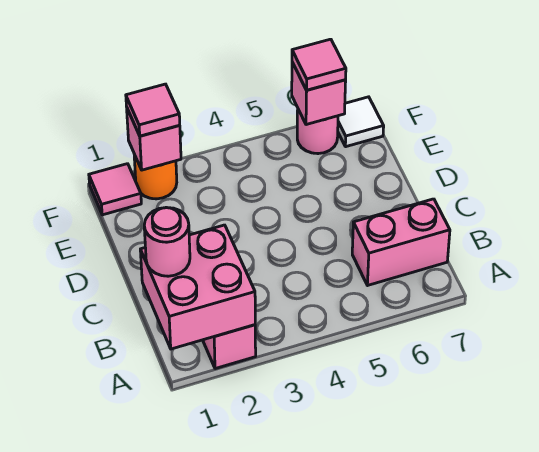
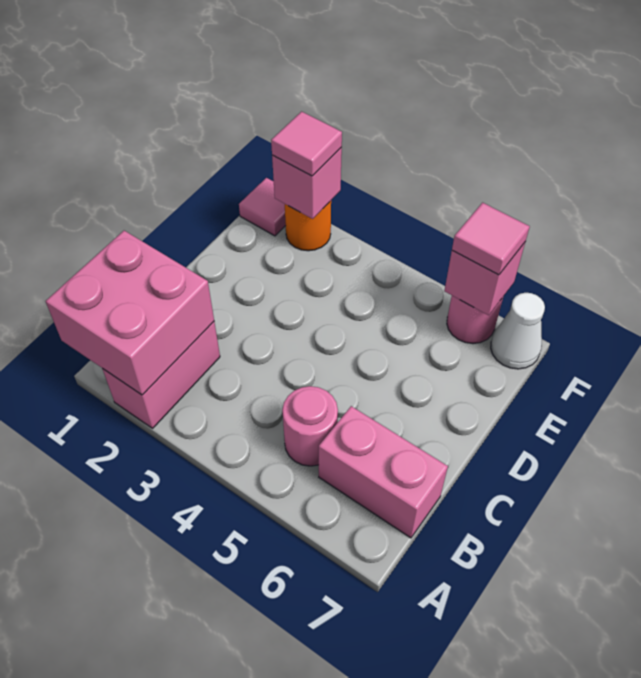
pink round brick B1 level 3 -> pink round brick B5 level 1
white tile F7 level 1 -> white cone F7 level 1

